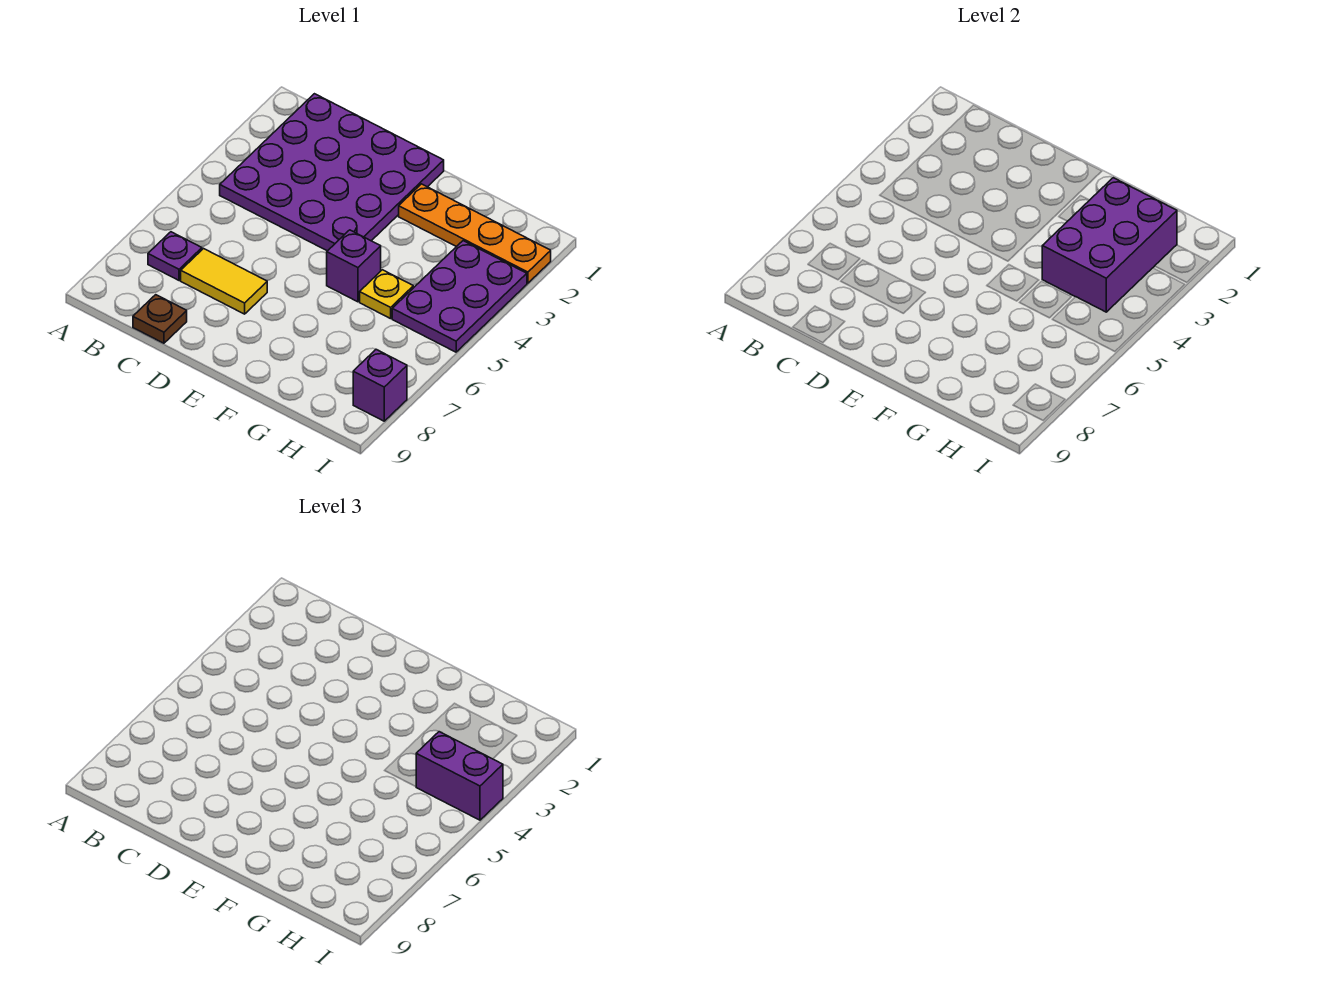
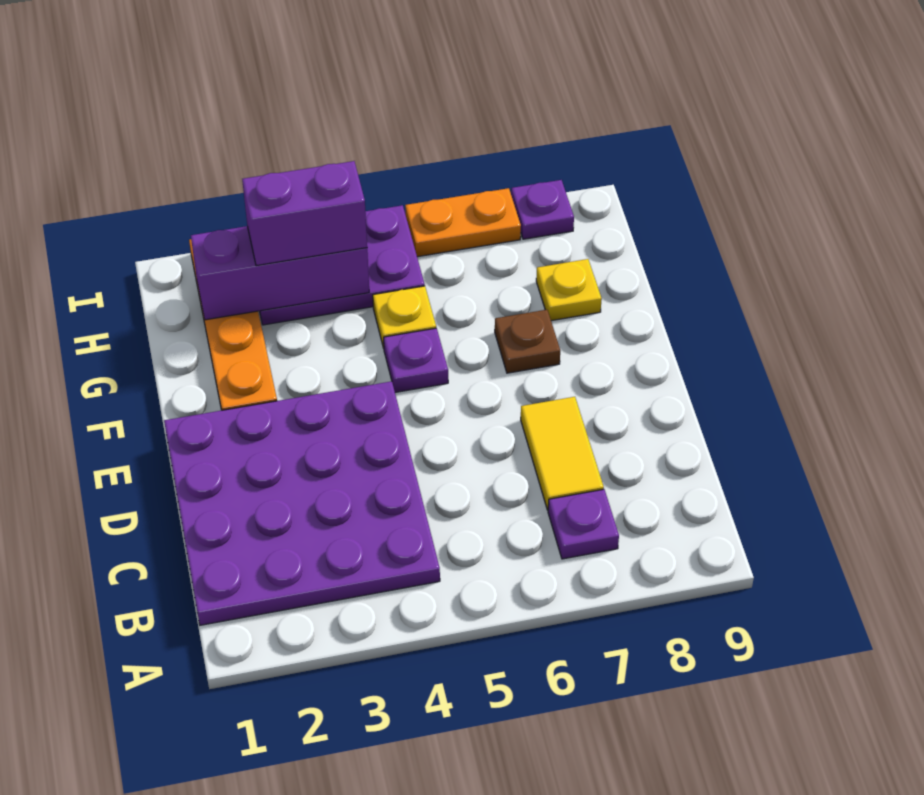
brown plate C9 level 1 -> brown plate F7 level 1
purple brick F5 level 1 -> purple plate F5 level 1
purple brick G2:H4 level 2 -> purple brick H2:H4 level 2
none -> yellow plate G8 level 1
purple brick H4:I4 level 3 -> purple brick H3:H4 level 3
none -> orange plate I6:I7 level 1
purple brick I8 level 1 -> purple plate I8 level 1

